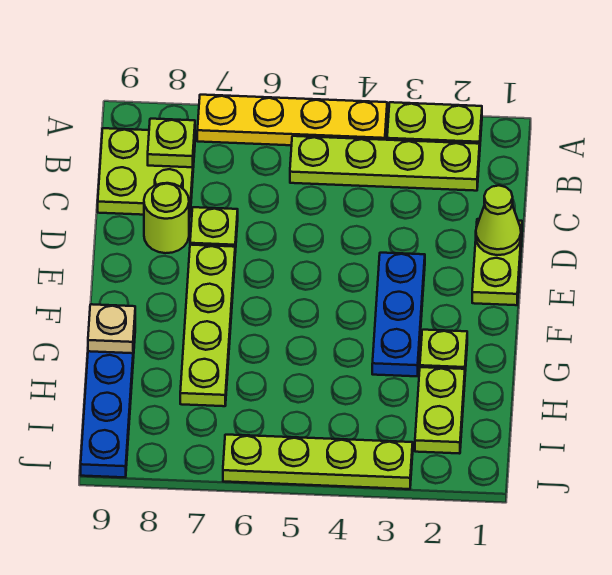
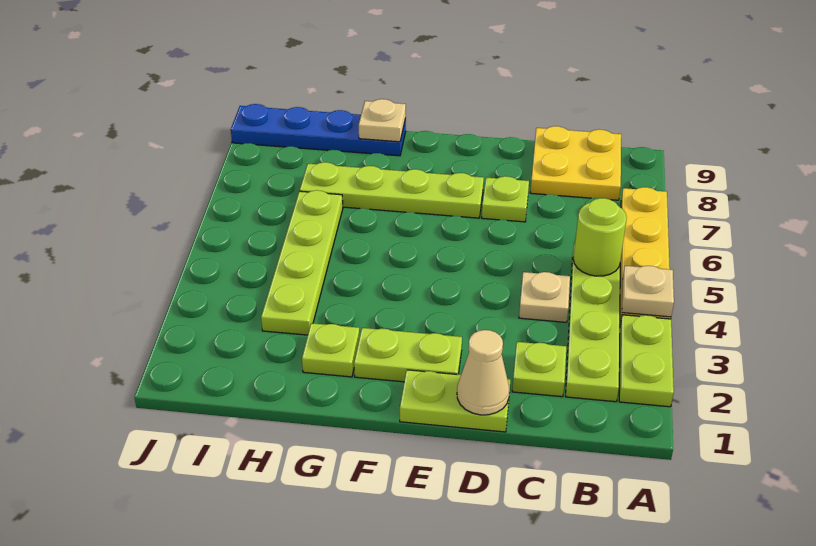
none -> tan plate A4 level 2
lime plate B8:C9 level 1 -> yellow plate B8:C9 level 1
lime plate B8 level 2 -> lime plate C2 level 1
none -> tan plate C4 level 1
lime cone D1 level 2 -> tan cone D1 level 2
lime round brick D8 level 1 -> lime round brick B5 level 2
blue plate E3:G3 level 1 -> none
lime plate H2:I2 level 1 -> lime plate E2:F2 level 1
lime plate J3:J6 level 1 -> lime plate H3:H6 level 1

